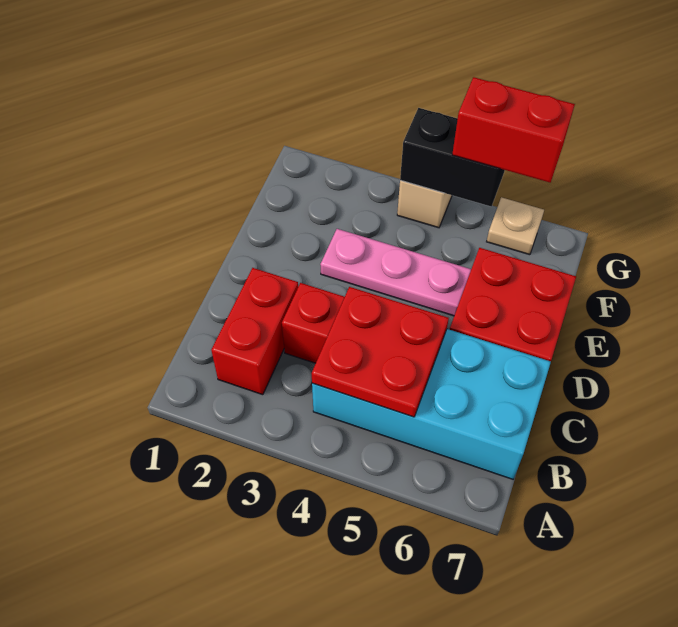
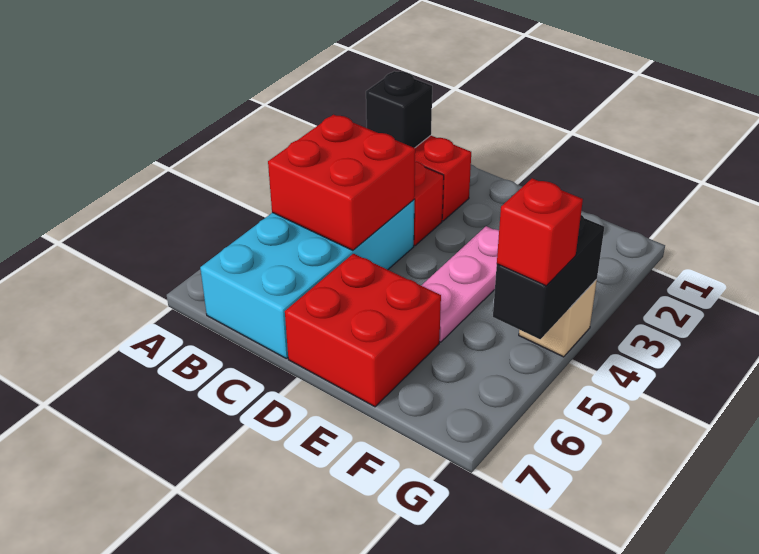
none -> black brick B2 level 2
red plate B4:C5 level 2 -> red brick B4:C5 level 2
red brick G5:G6 level 3 -> red brick G5 level 3
tan plate G6 level 1 -> none

